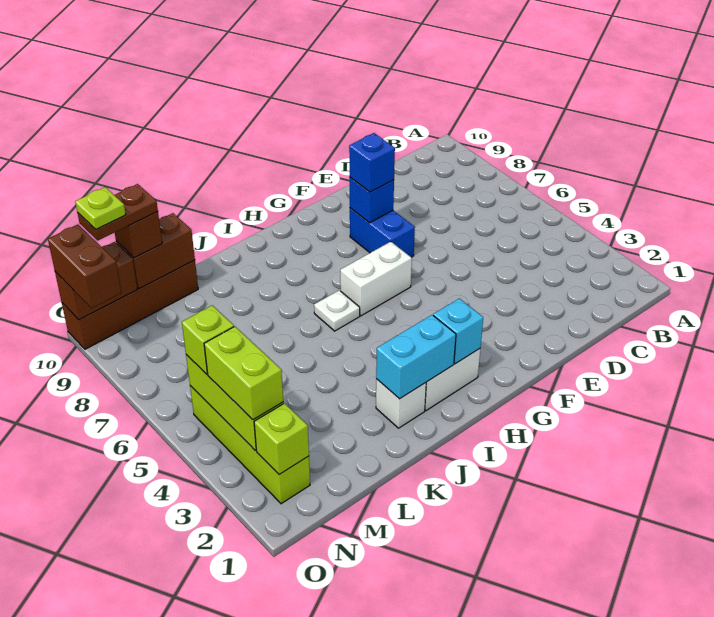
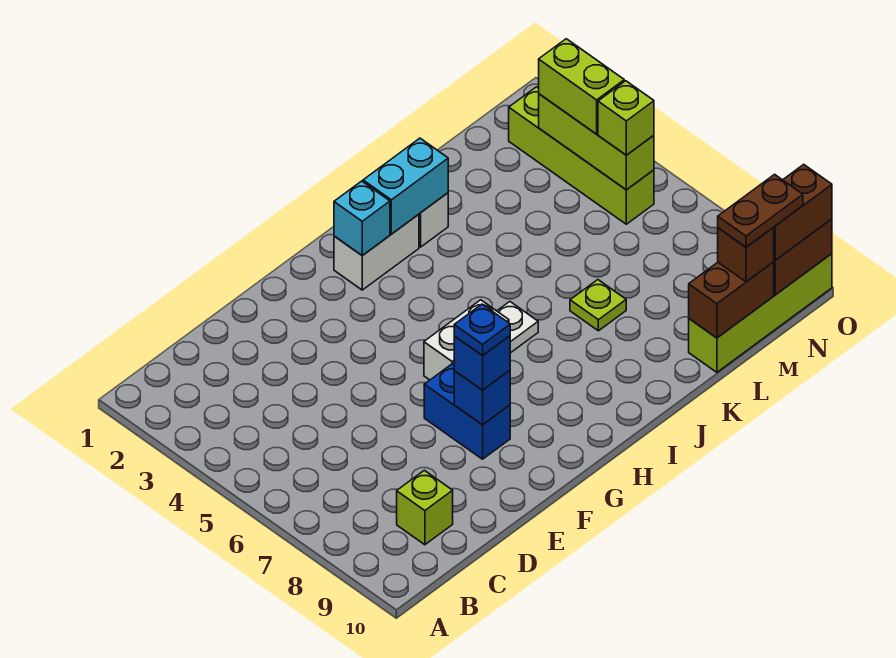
none -> blue plate F8 level 4
brown brick L10:O10 level 1 -> lime brick L10:O10 level 1
lime brick N2 level 2 -> lime brick C9 level 1
lime plate N10 level 5 -> lime plate K7 level 1
brown brick O9:O10 level 3 -> brown brick N10:O10 level 3

